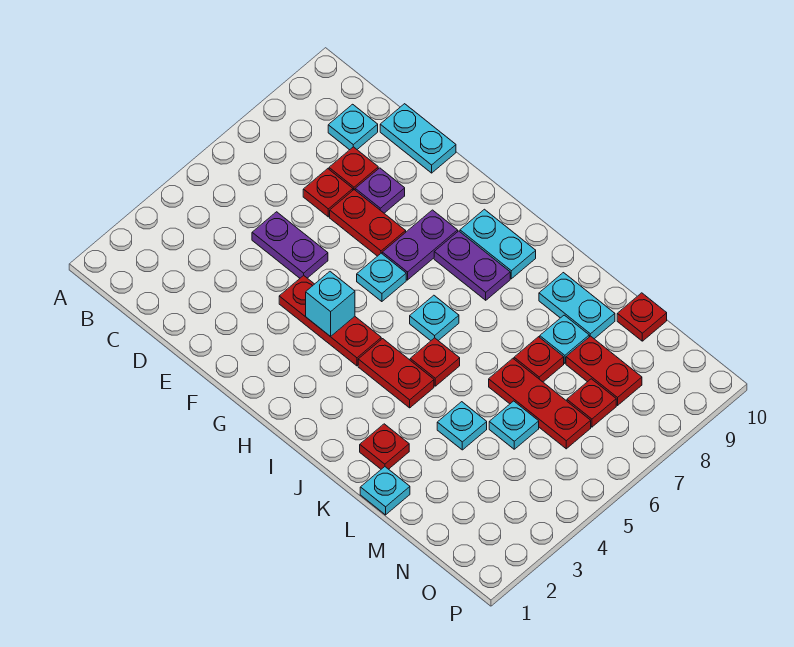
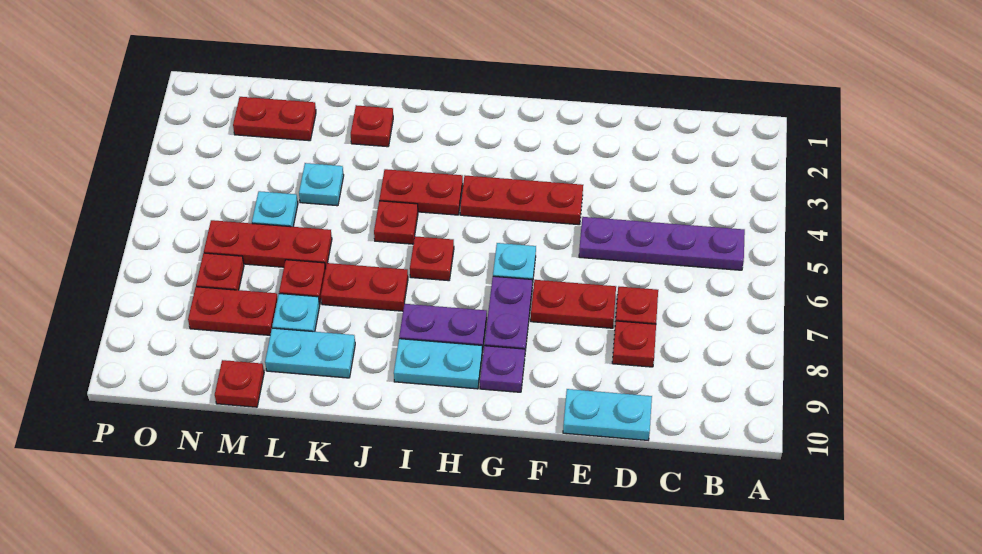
cyan plate C9 level 1 -> none
purple plate D5:E5 level 1 -> purple plate B5:E5 level 1
purple plate E8 level 1 -> purple plate G9 level 1
cyan brick G4 level 2 -> none
cyan plate I6 level 1 -> red plate I6 level 1
none -> red plate J7:K7 level 1
cyan plate L1 level 1 -> none
none -> red plate M2:N2 level 1

